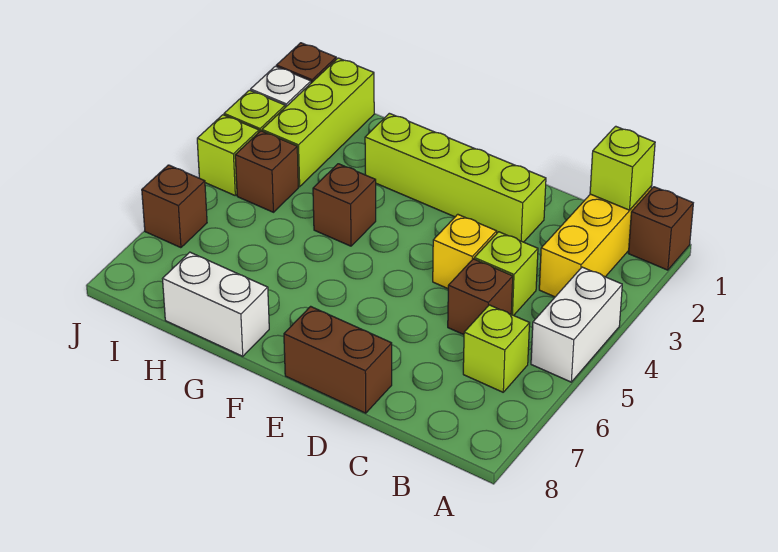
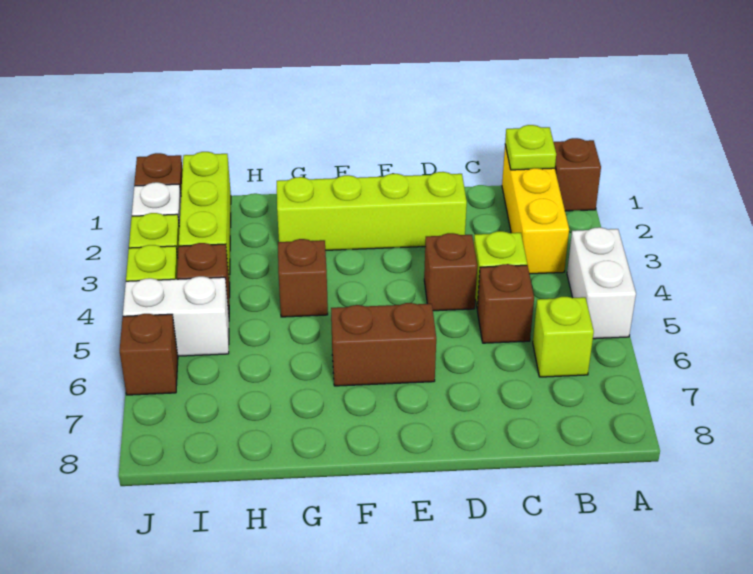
lime brick B1 level 2 -> lime plate B1 level 2
yellow brick D4 level 1 -> brown brick D4 level 1
brown brick D8:E8 level 1 -> brown brick E6:F6 level 1
white brick G8:H8 level 1 -> white brick I5:J5 level 1

